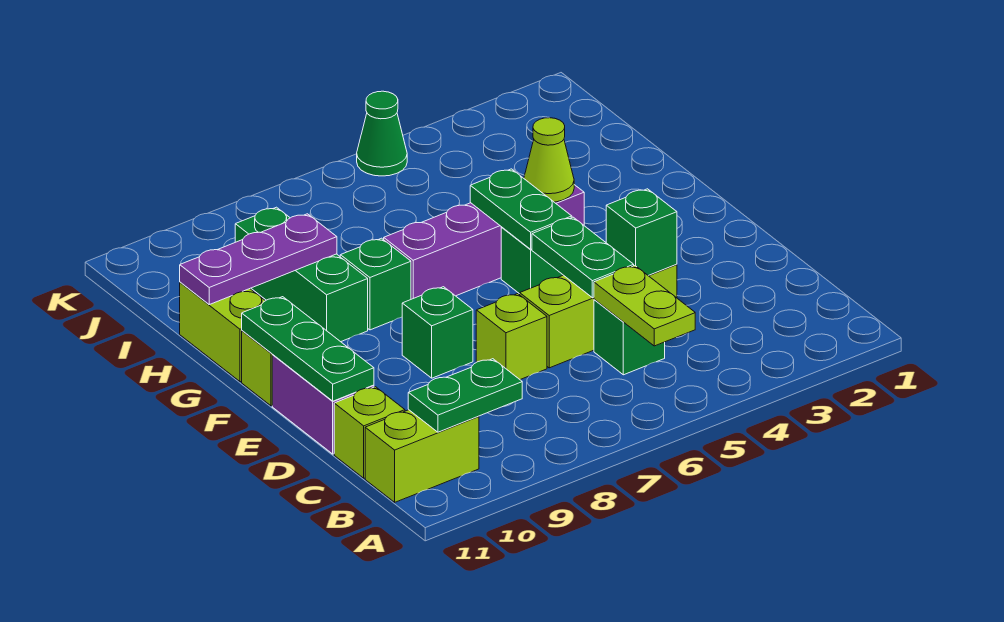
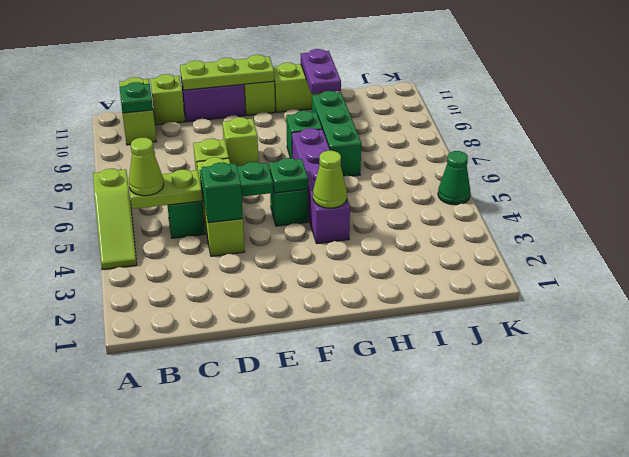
none -> lime slope A4:A6 level 1 top 6
none -> lime cone B5 level 3
green plate B9:B10 level 2 -> green plate B10 level 2
green plate D11:F11 level 2 -> lime plate D11:F11 level 2
green brick E8 level 1 -> lime brick E8 level 1
green plate F5:G5 level 2 -> green plate F5 level 2
green brick G9:I9 level 1 -> green brick H7:H9 level 1
purple plate H9:H11 level 2 -> purple plate H10:H11 level 2

